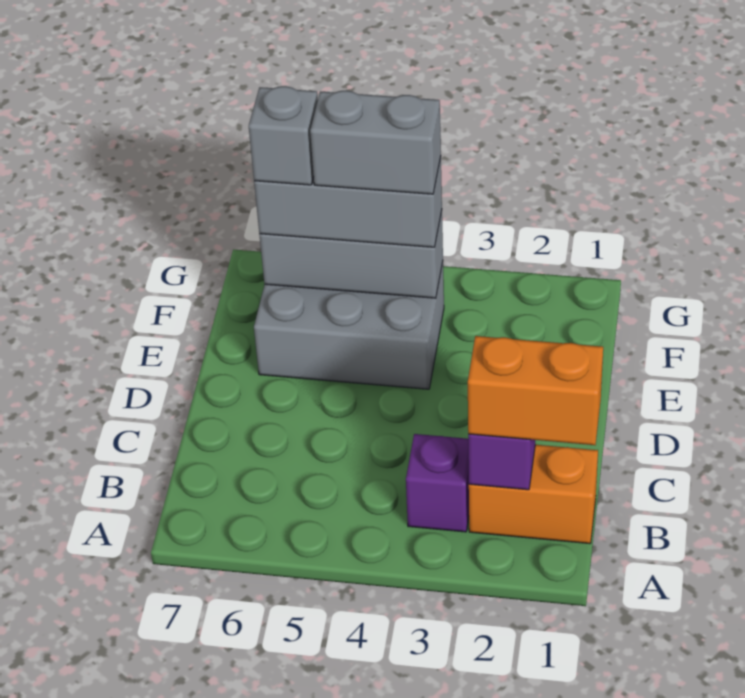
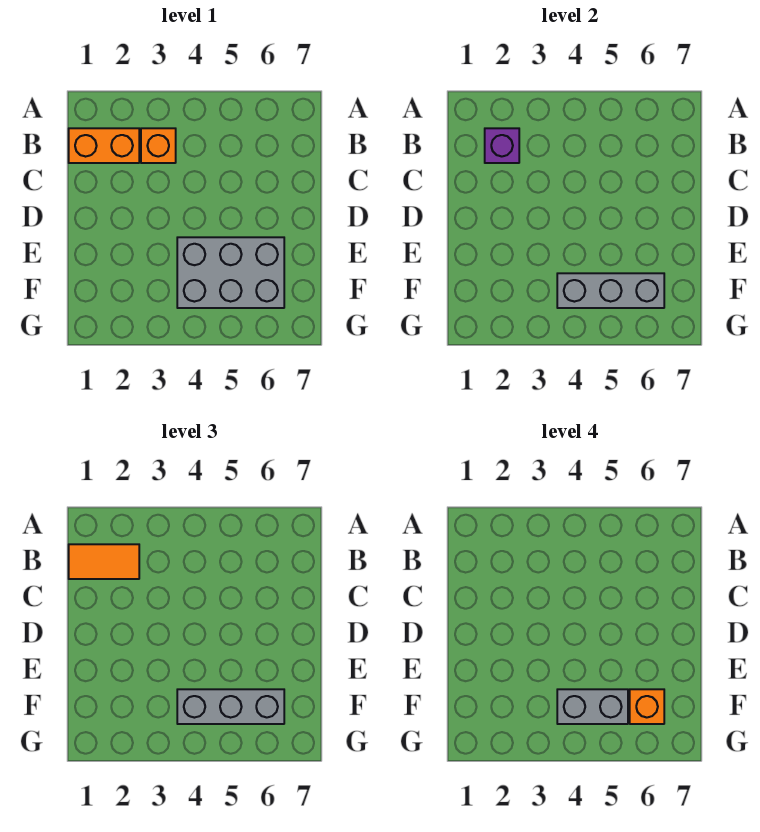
orange brick B1:B2 level 3 -> orange tile B1:B2 level 3
purple brick B3 level 1 -> orange brick B3 level 1
grey brick F6 level 4 -> orange brick F6 level 4

